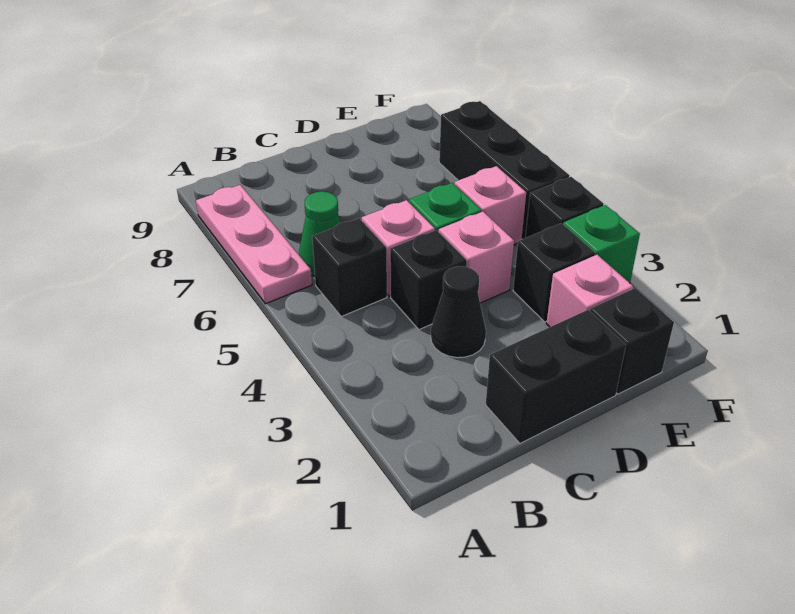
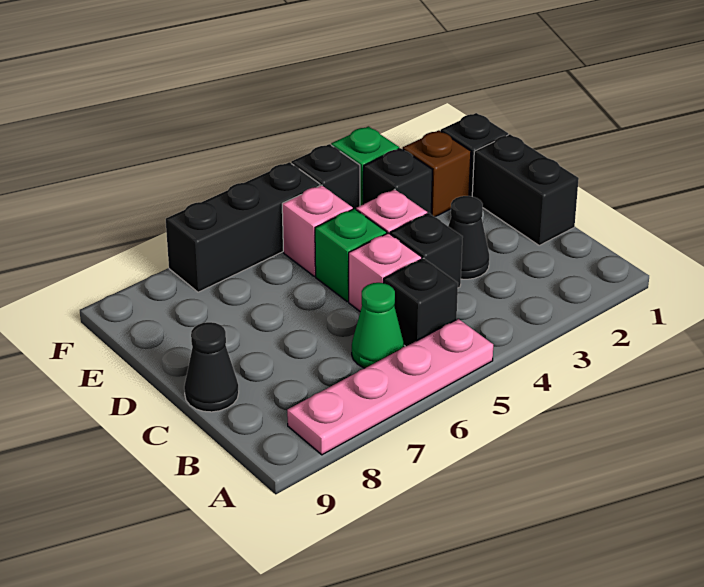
pink plate A6:A8 level 1 -> pink plate A5:A8 level 1
none -> black cone C9 level 1
pink brick E2 level 1 -> brown brick E2 level 1

